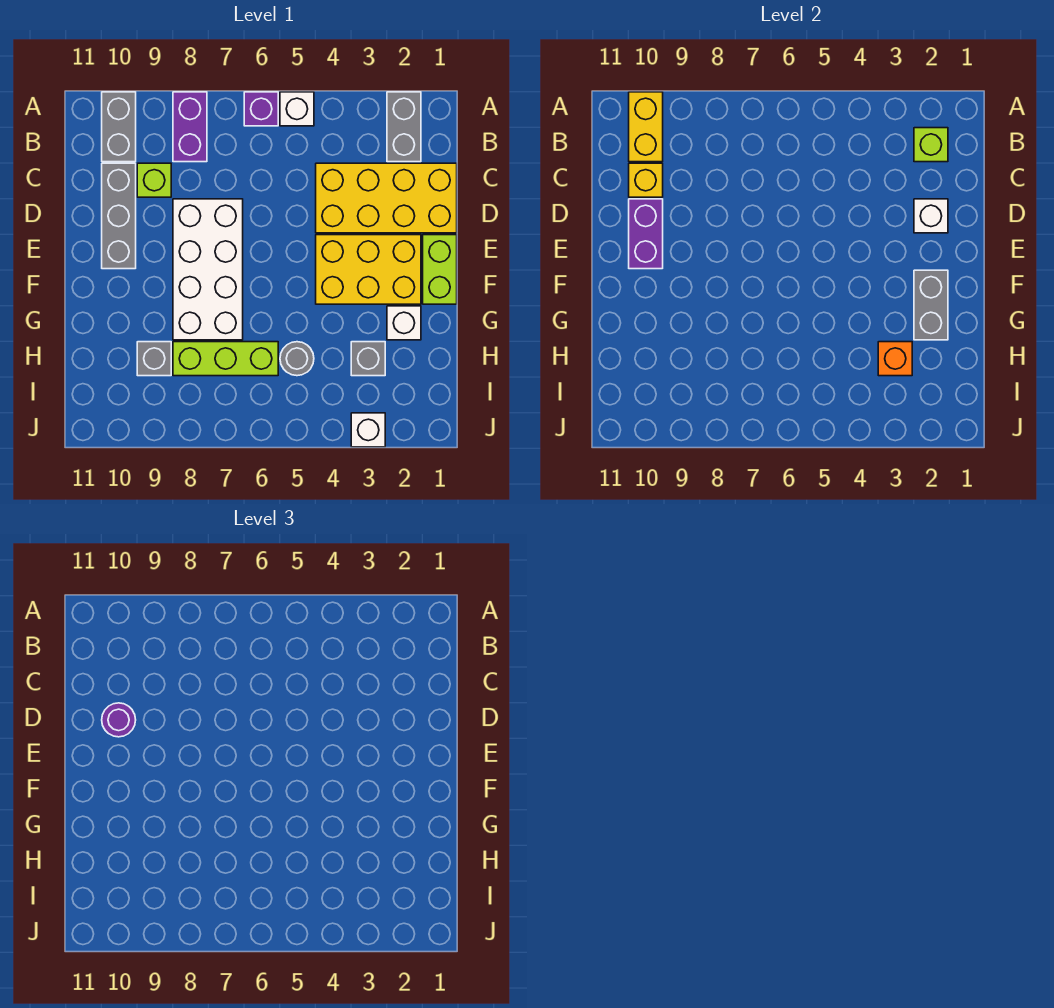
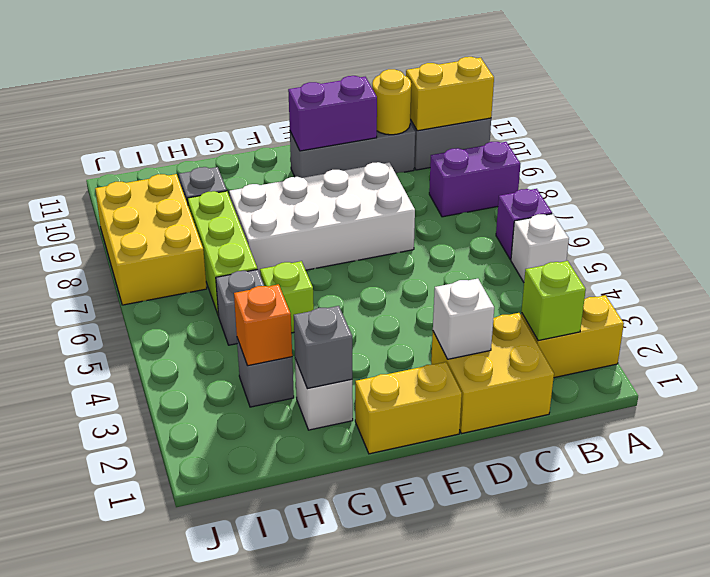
grey brick A2:B2 level 1 -> yellow brick A2:B2 level 1
yellow brick C1:D4 level 1 -> yellow brick C1:D2 level 1
lime brick C9 level 1 -> lime brick G5 level 1
yellow brick C10 level 2 -> yellow round brick C10 level 2
purple round brick D10 level 3 -> none
lime brick E1:F1 level 1 -> yellow brick E1:F1 level 1
yellow brick E2:F4 level 1 -> yellow brick I7:J9 level 1
grey brick F2:G2 level 2 -> grey brick G2 level 2
grey round brick H5 level 1 -> grey brick H5 level 1
white brick J3 level 1 -> none

